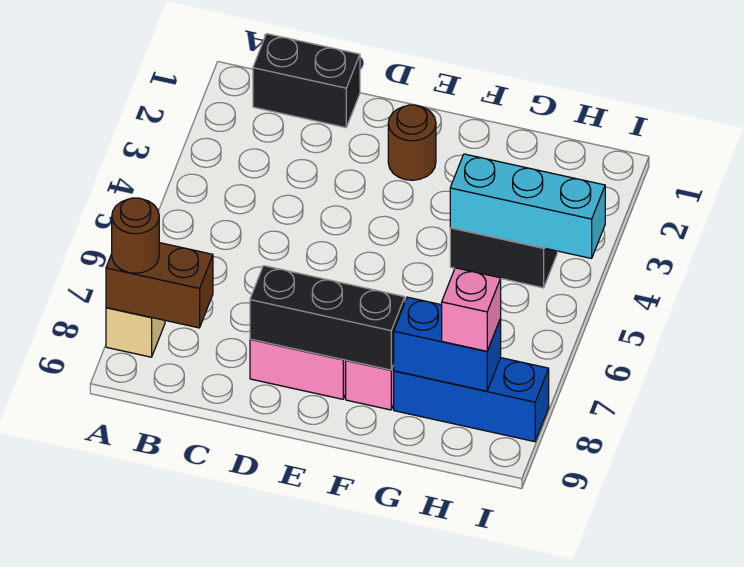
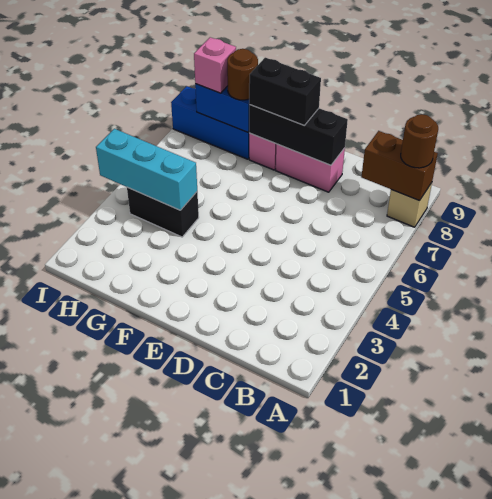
black brick B1:C1 level 1 -> black brick E8:F8 level 3
brown round brick E2 level 1 -> brown round brick G8 level 3

